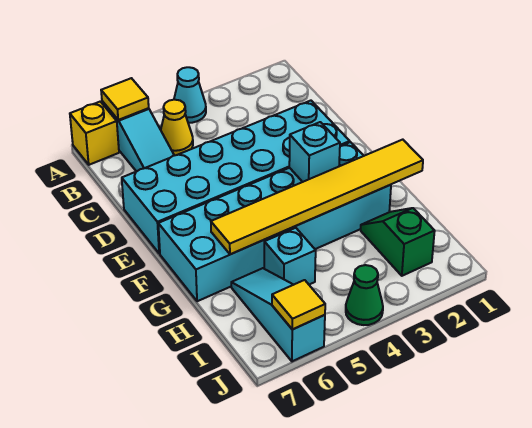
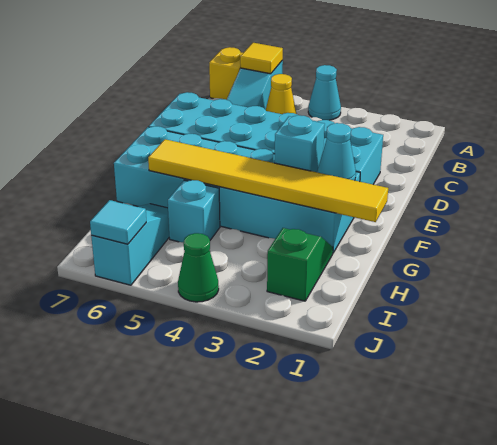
none -> cyan cone F2 level 2
yellow tile J6 level 2 -> cyan tile J6 level 2

